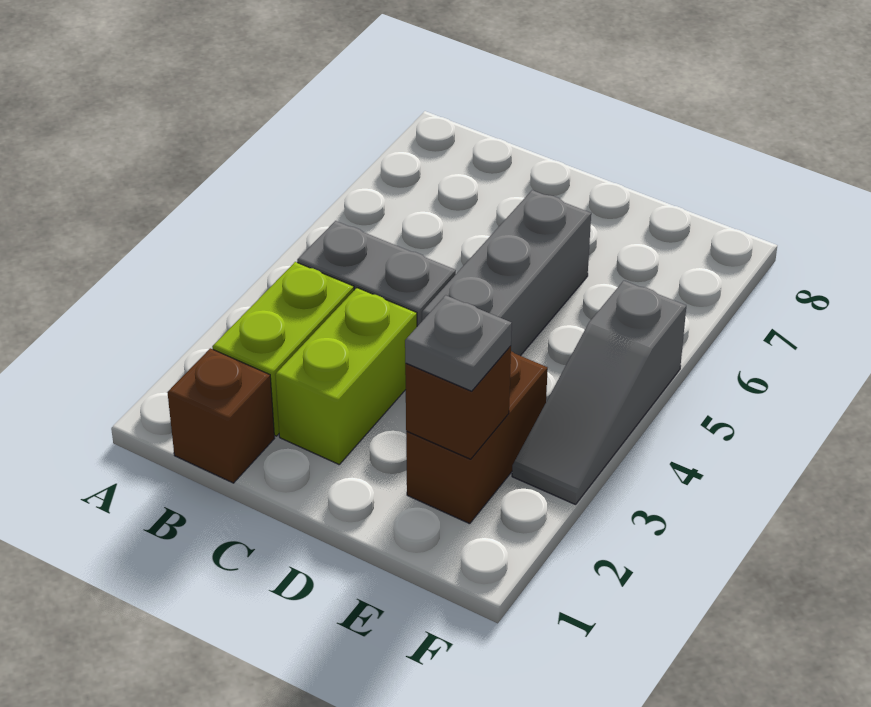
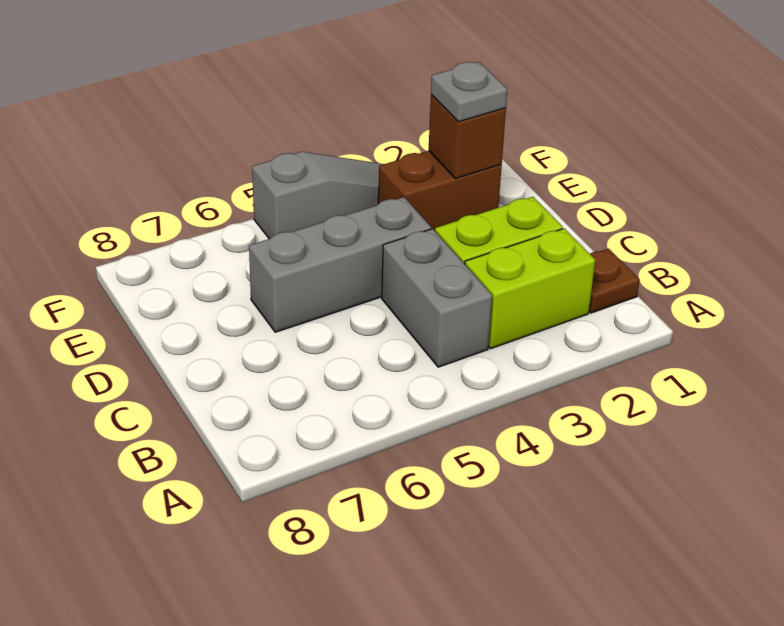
brown brick B1 level 1 -> brown plate B1 level 1

